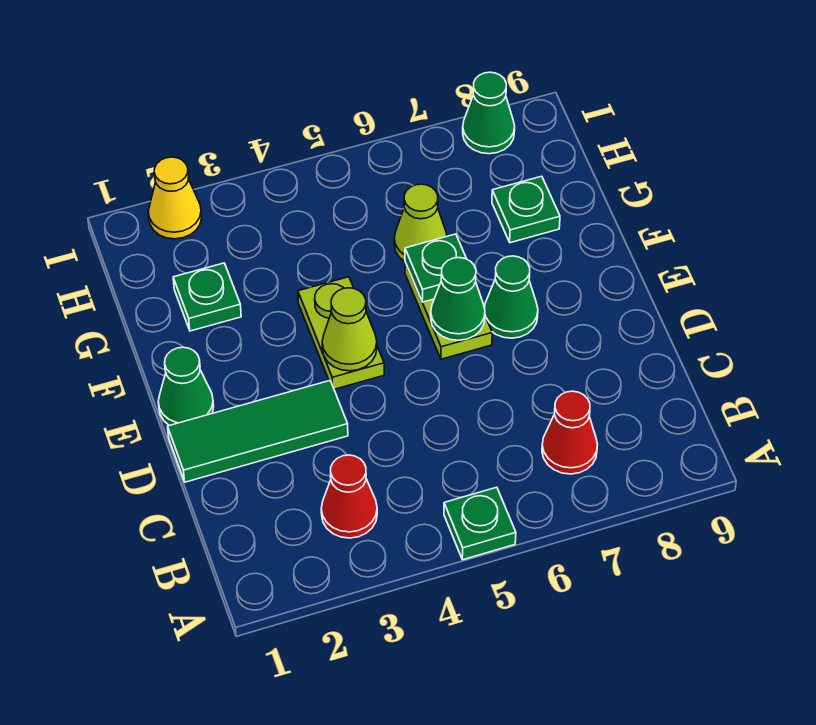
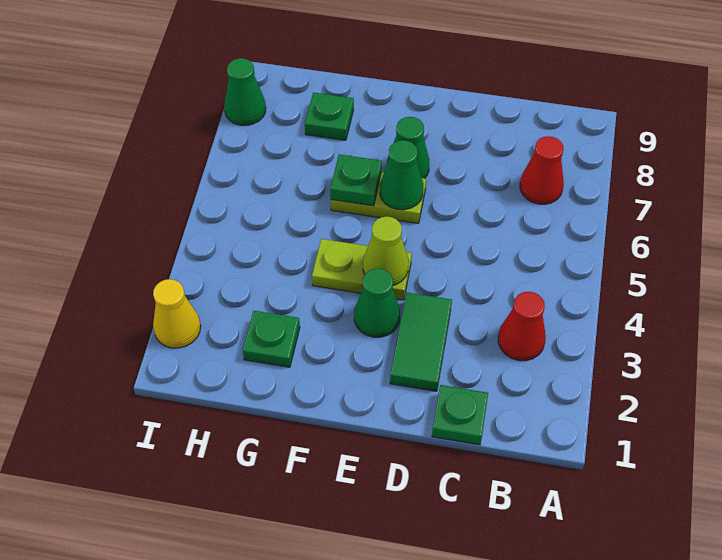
green plate A5 level 1 -> green plate C1 level 1
green tile D1:D3 level 1 -> green tile D2:D3 level 1
green cone E1 level 1 -> green cone E3 level 1
lime cone G6 level 1 -> none

